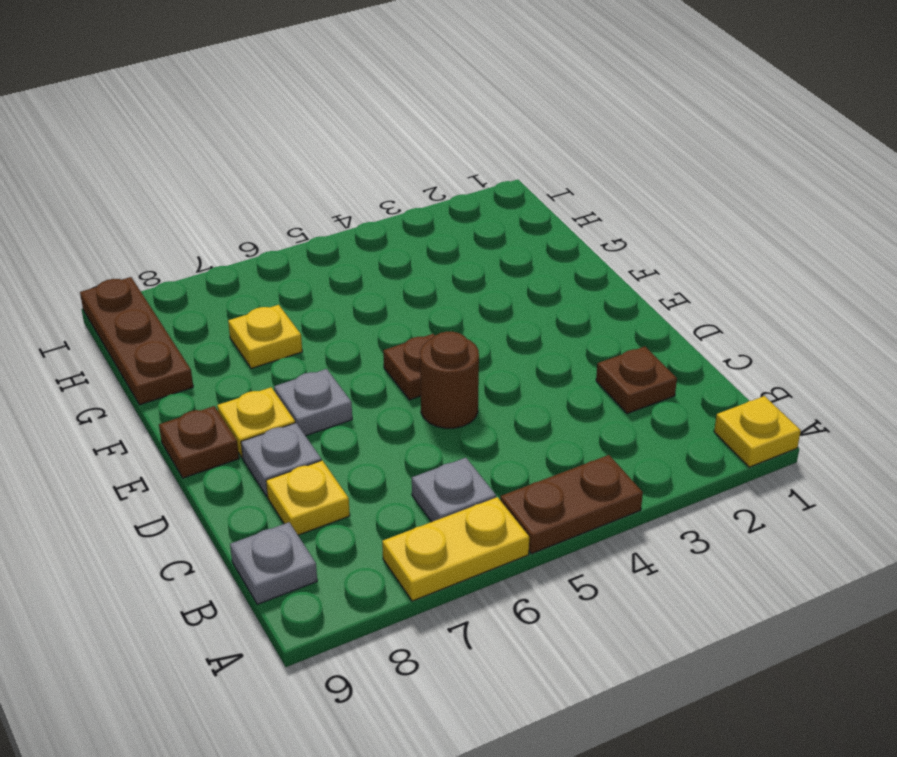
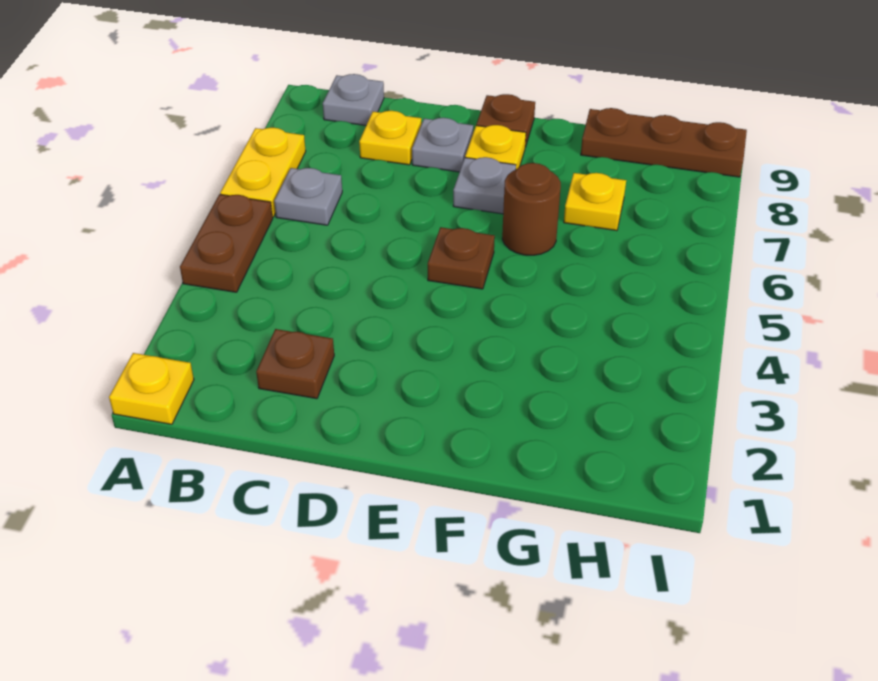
brown round brick D5 level 1 -> brown round brick F6 level 1

